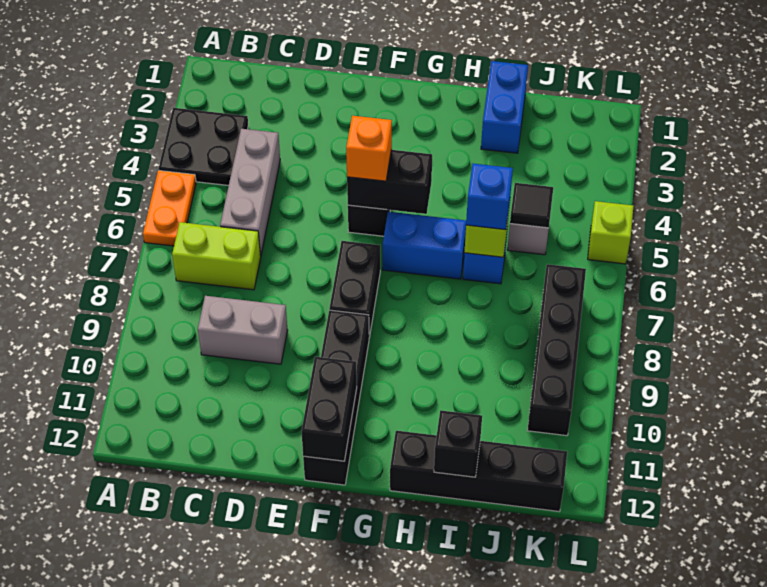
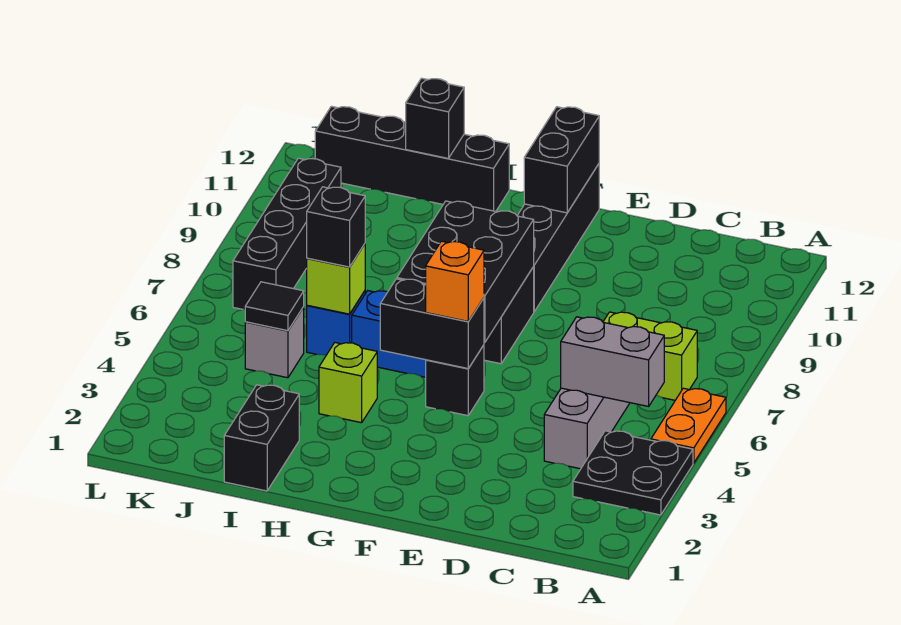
grey brick C9:D9 level 1 -> grey brick B5:C5 level 2
none -> black brick F6:G8 level 2
blue brick I1:I2 level 1 -> black brick I1:I2 level 1
blue brick I6 level 3 -> black brick I6 level 3
lime brick L5 level 1 -> lime brick H4 level 1

